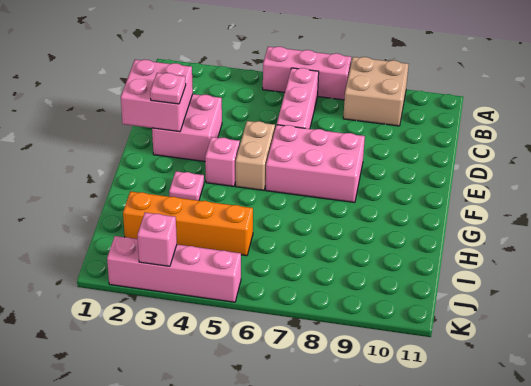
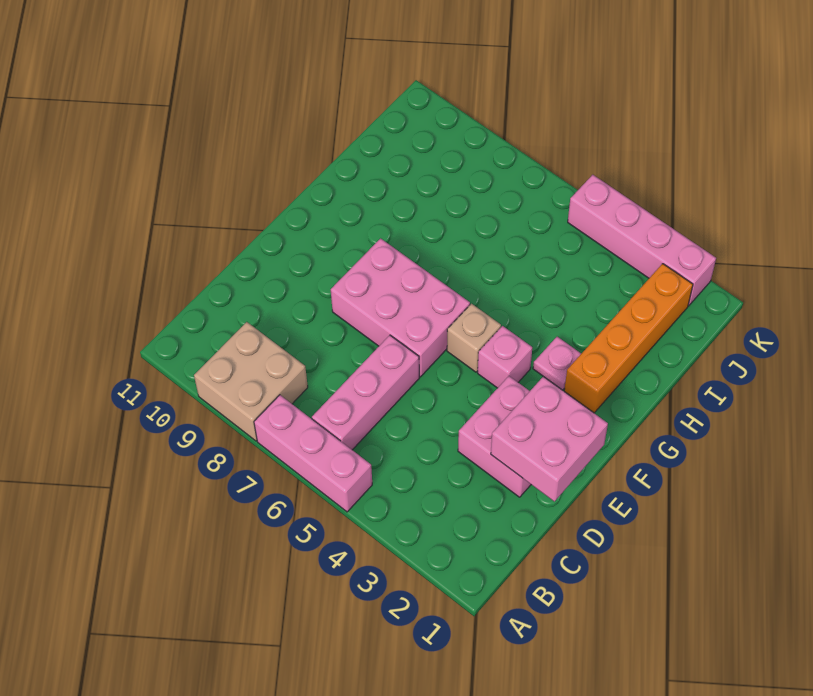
pink plate E2 level 3 -> none
tan brick E5:F5 level 1 -> tan brick F5 level 1
orange brick I2:I5 level 1 -> orange brick G2:J2 level 1
pink brick K3 level 2 -> none

